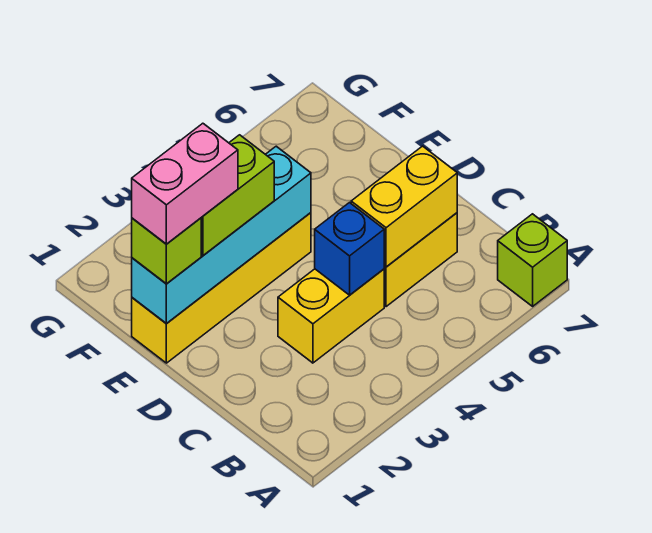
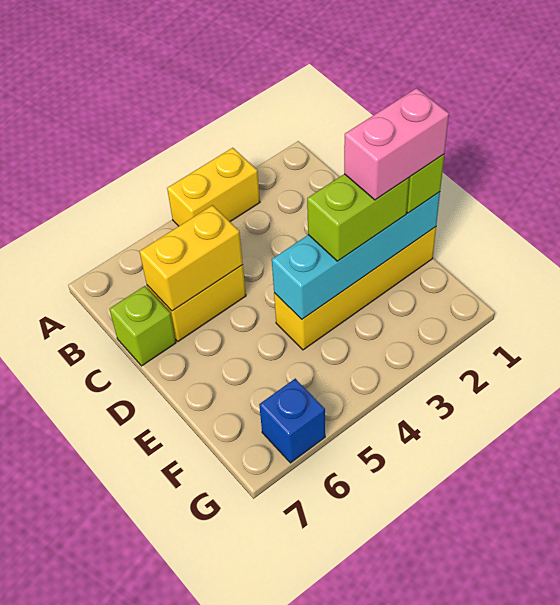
lime brick A7 level 1 -> lime brick C7 level 1
yellow brick C3:C4 level 1 -> yellow brick A3:A4 level 1
blue brick C4 level 2 -> blue brick G6 level 1

